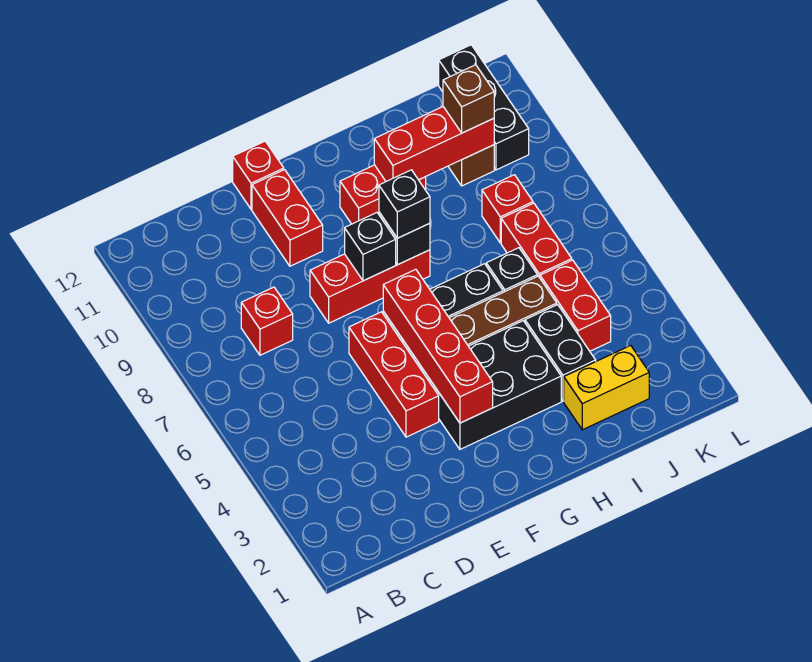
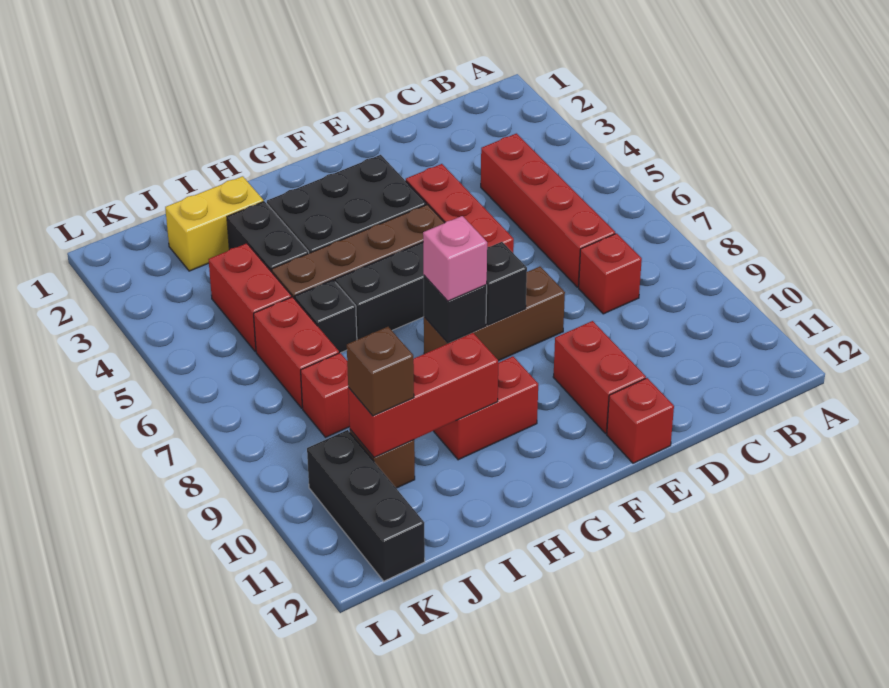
red brick E8:G8 level 1 -> brown brick E8:G8 level 1
red brick F3:F6 level 2 -> red brick C4:C7 level 1
black brick G8 level 3 -> pink brick G8 level 3

